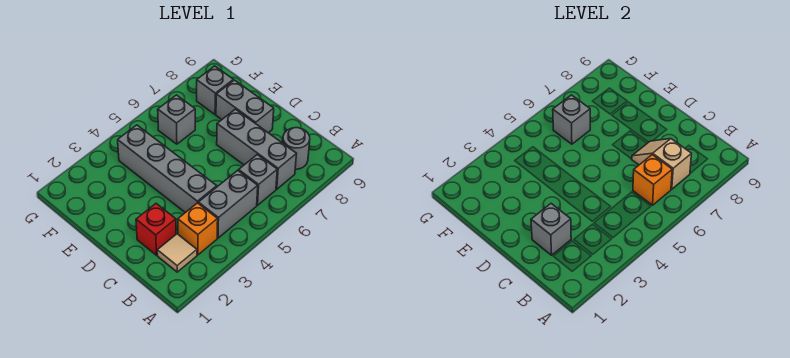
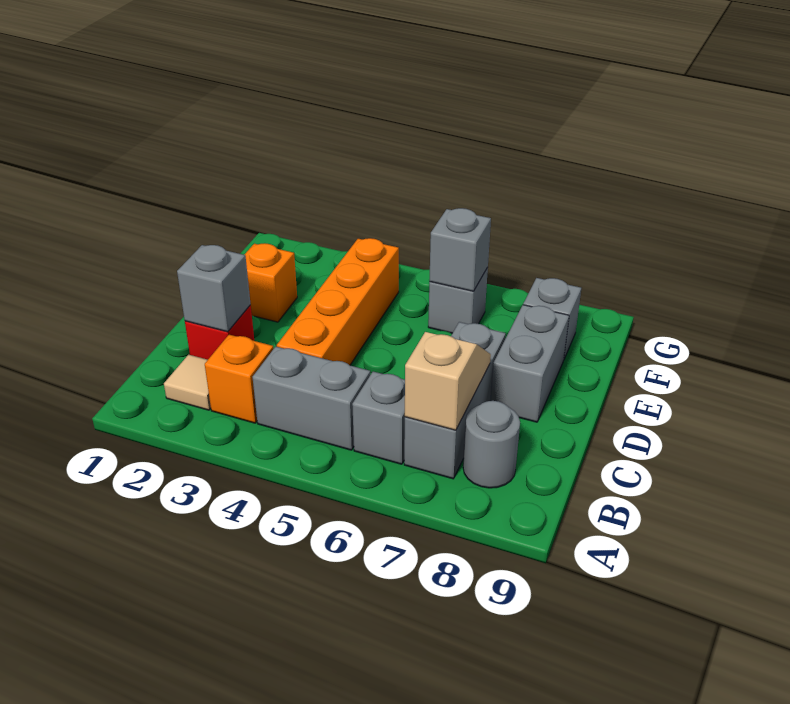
orange brick B6 level 2 -> orange brick E2 level 1
grey brick C4:F4 level 1 -> orange brick C4:F4 level 1

